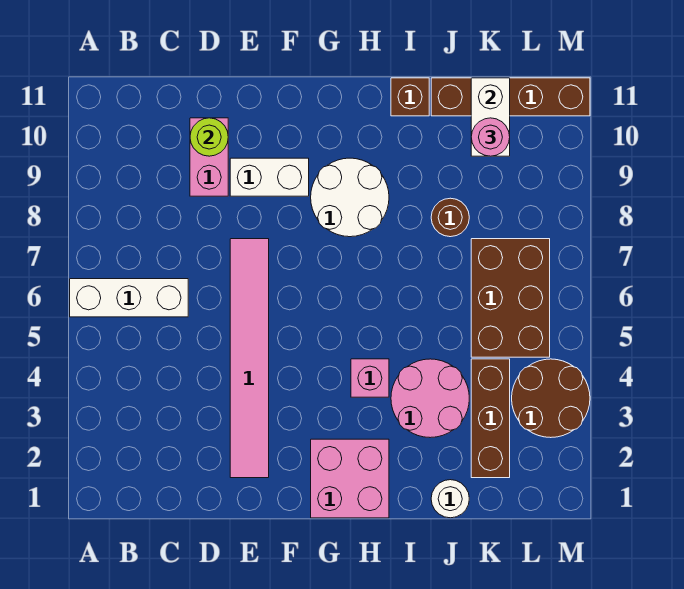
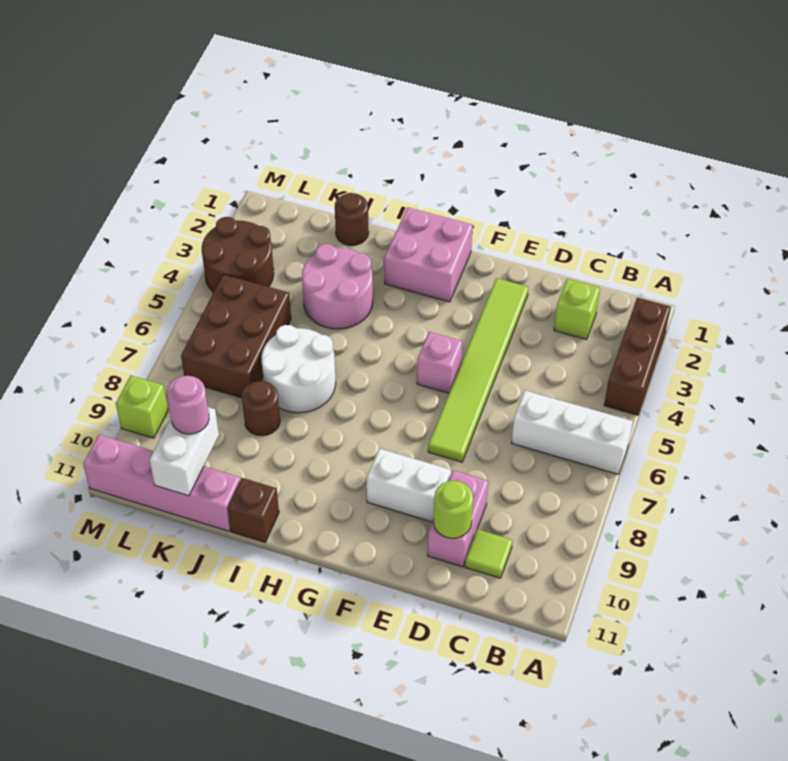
none -> lime brick C2 level 1
none -> lime tile C10 level 1
pink tile E2:E7 level 1 -> lime tile E2:E7 level 1
white round brick G8:H9 level 1 -> white round brick I6:J7 level 1
pink brick H4 level 1 -> pink brick F5 level 1
white round brick J1 level 1 -> brown round brick J1 level 1
brown brick J11:M11 level 1 -> pink brick J11:M11 level 1
brown brick K2:K4 level 1 -> brown brick A2:A4 level 1
none -> lime brick M9 level 1

